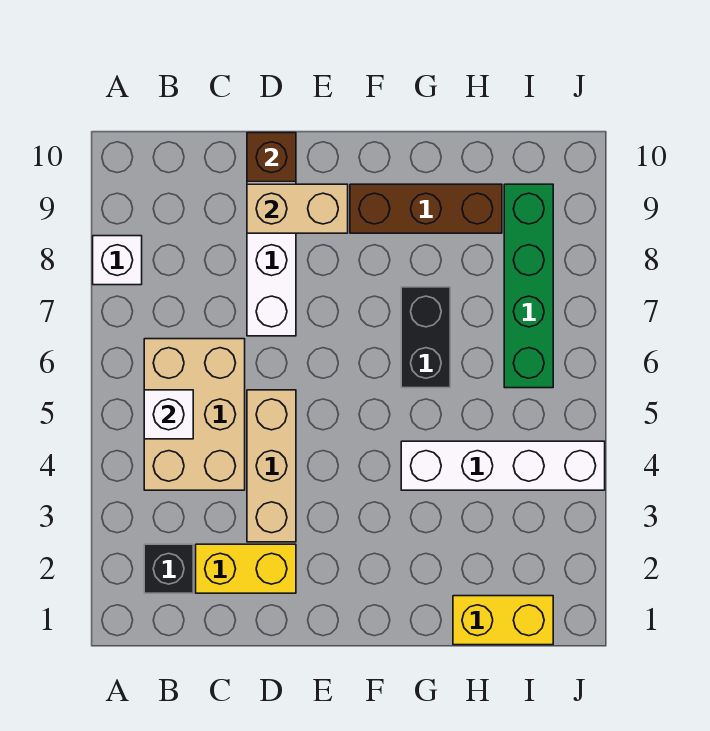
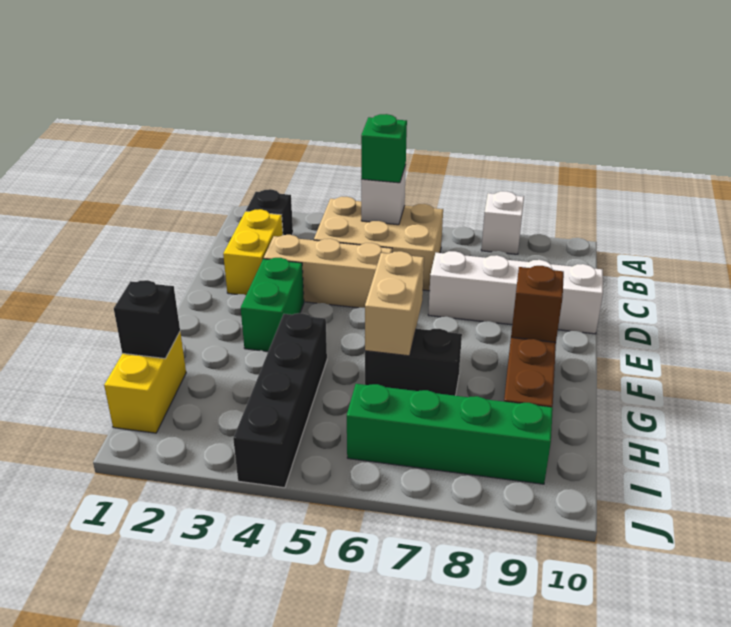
none -> green brick B5 level 3
tan brick D9:E9 level 2 -> tan brick F6:G6 level 2
brown brick D10 level 2 -> brown brick F9 level 2
none -> green brick E3:F3 level 1
white brick G4:J4 level 1 -> black brick G4:J4 level 1
none -> black brick H1 level 2

